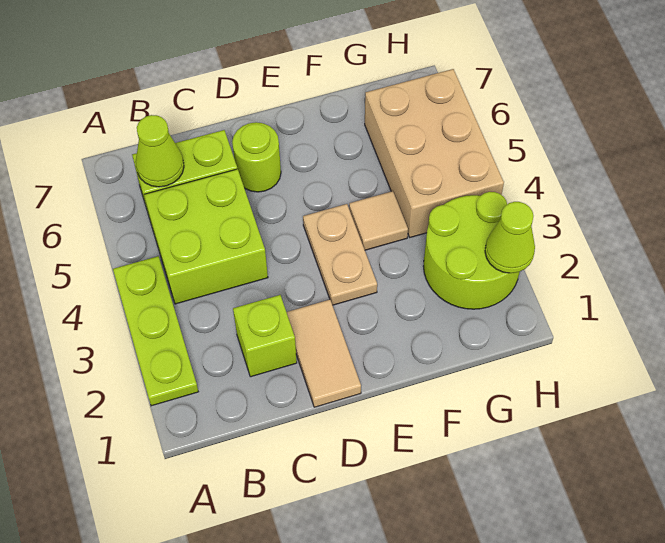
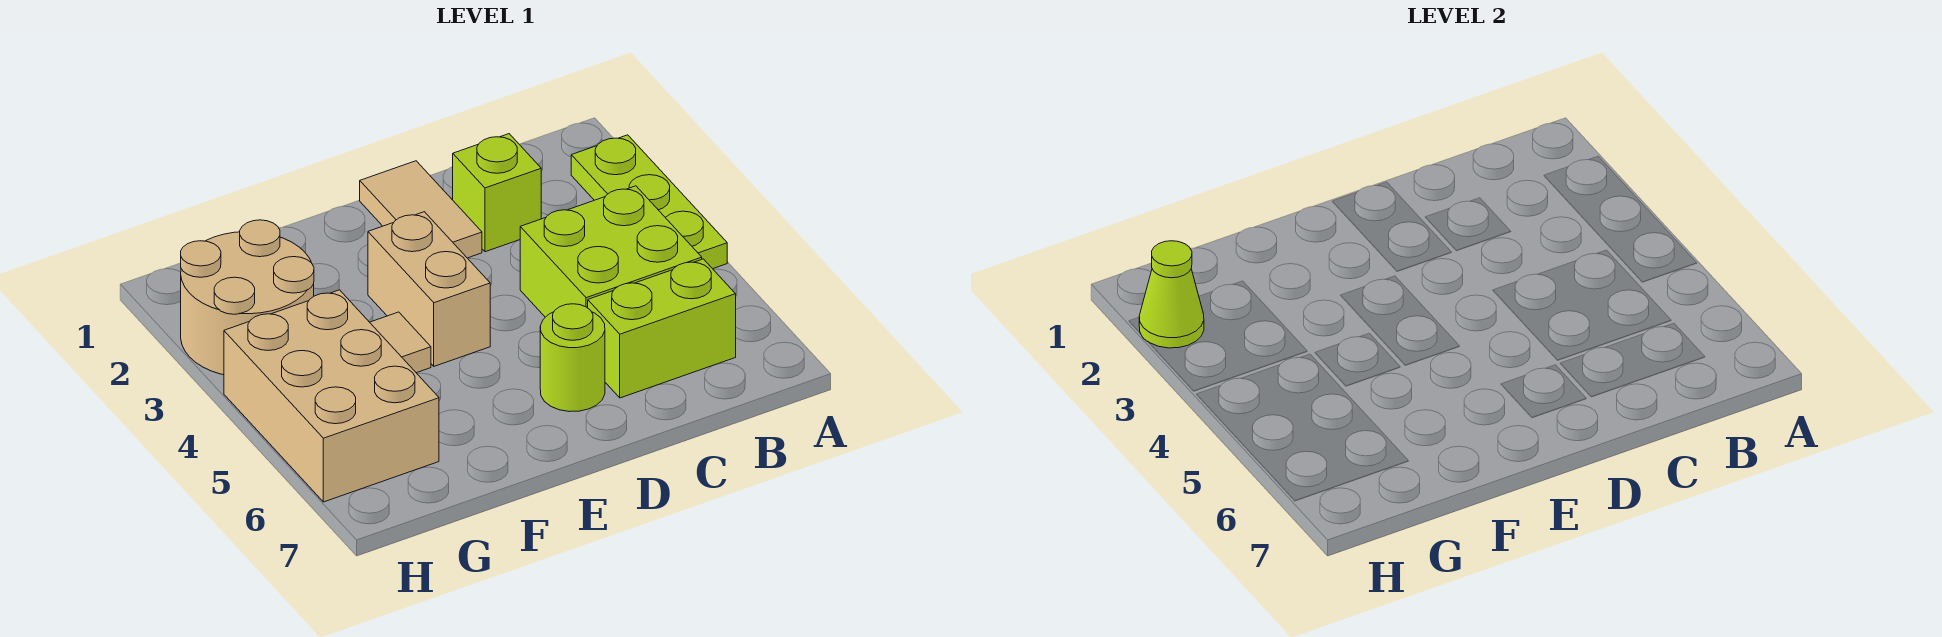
lime cone B6 level 2 -> none
tan plate E3:E4 level 1 -> tan brick E3:E4 level 1
lime round brick G2:H3 level 1 -> tan round brick G2:H3 level 1

